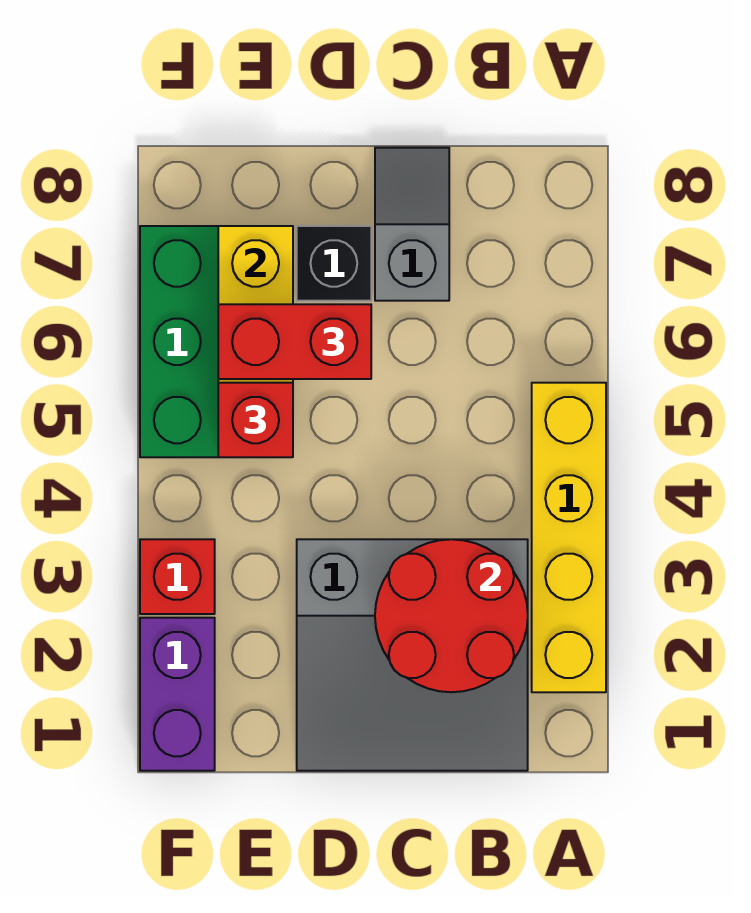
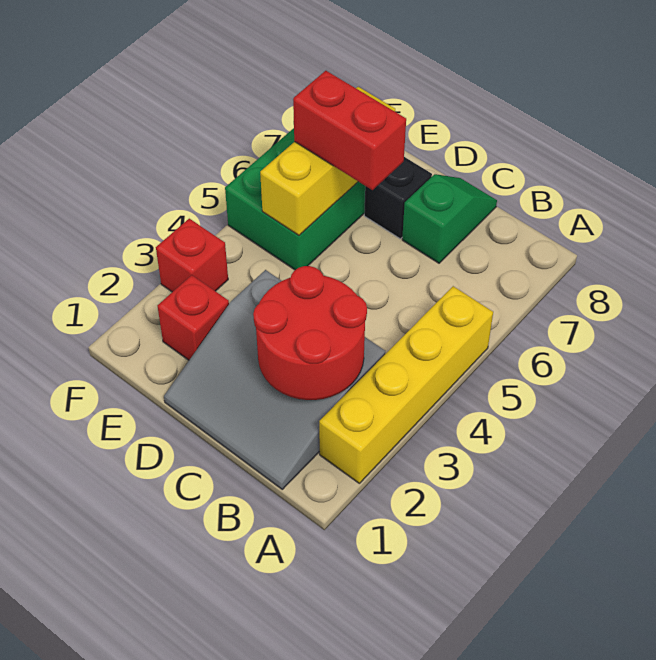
grey slope C7:C8 level 1 top 7 -> green slope C7:C8 level 1 top 7
red brick E5 level 3 -> red brick E2 level 1
purple brick F1:F2 level 1 -> none

